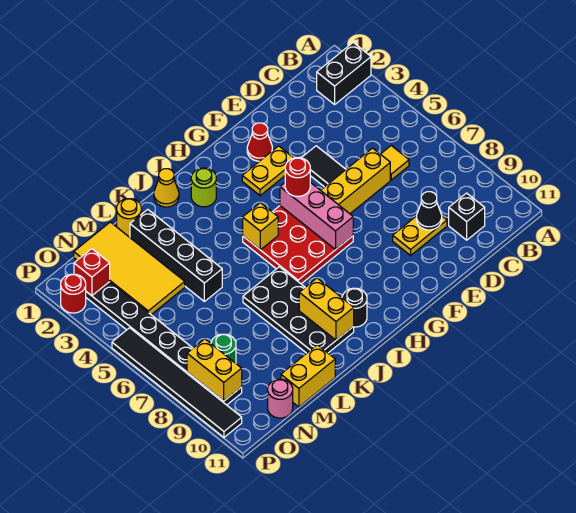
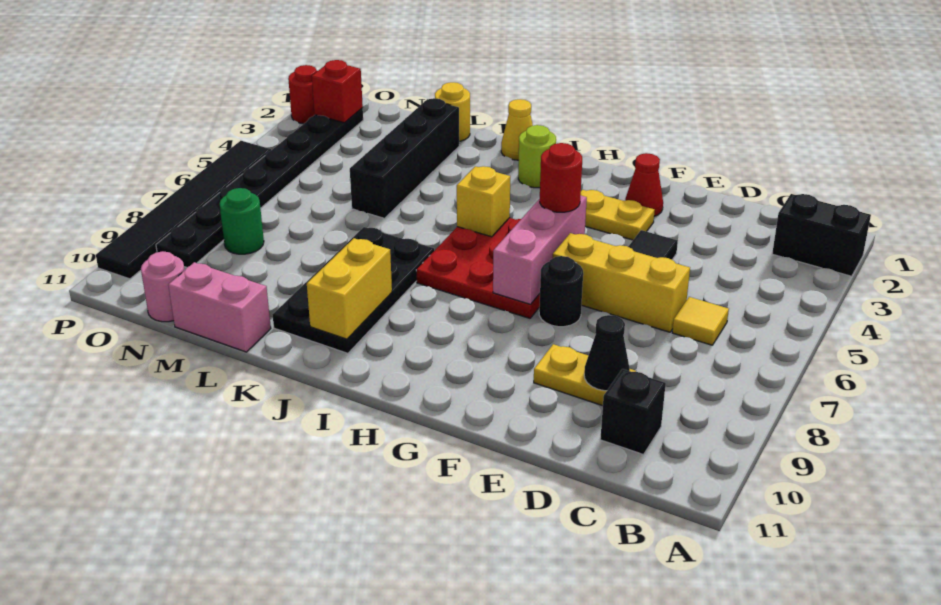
black round brick I10 level 1 -> black round brick F7 level 1
yellow brick L11:M11 level 1 -> pink brick L11:M11 level 1
yellow tile M1:N4 level 1 -> none
yellow brick O8:O9 level 2 -> none

